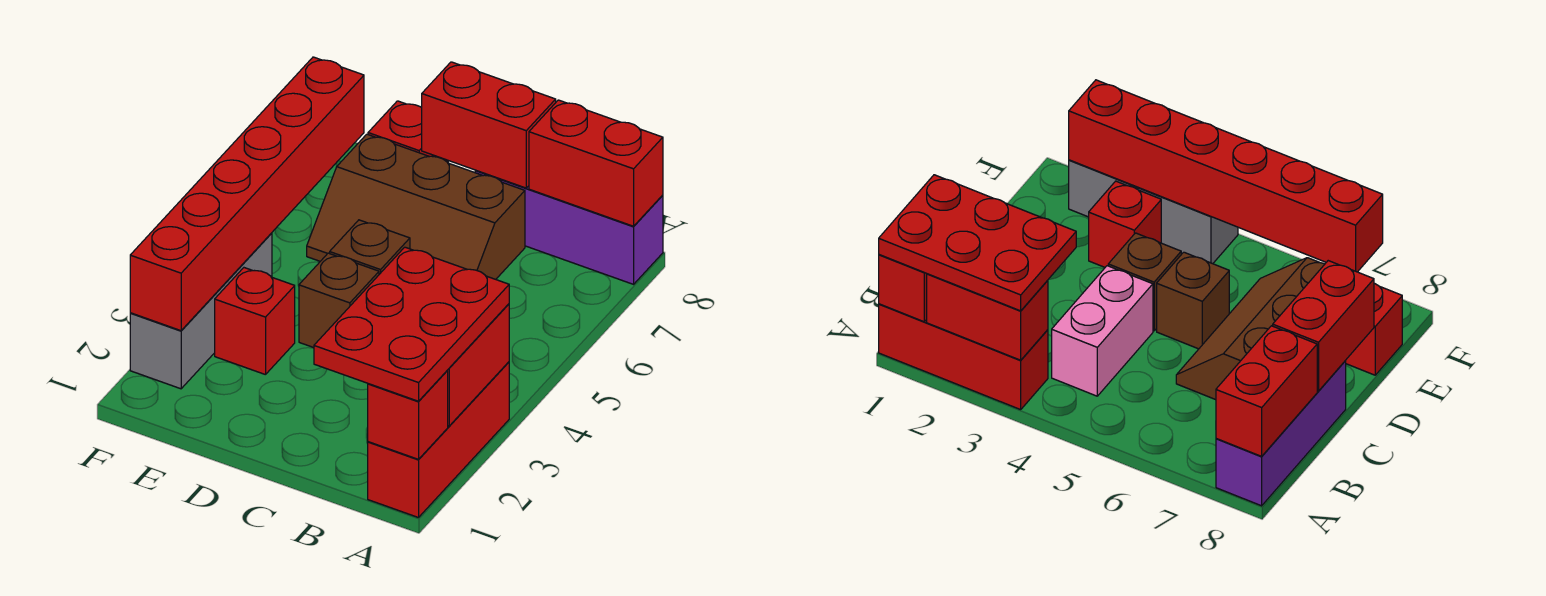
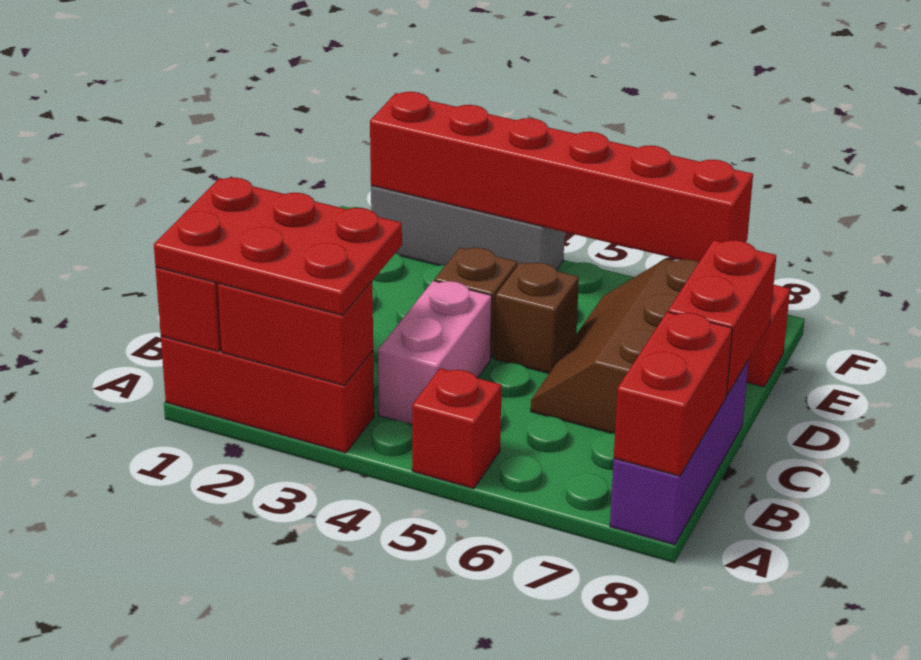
red brick E3 level 1 -> red brick A5 level 1

